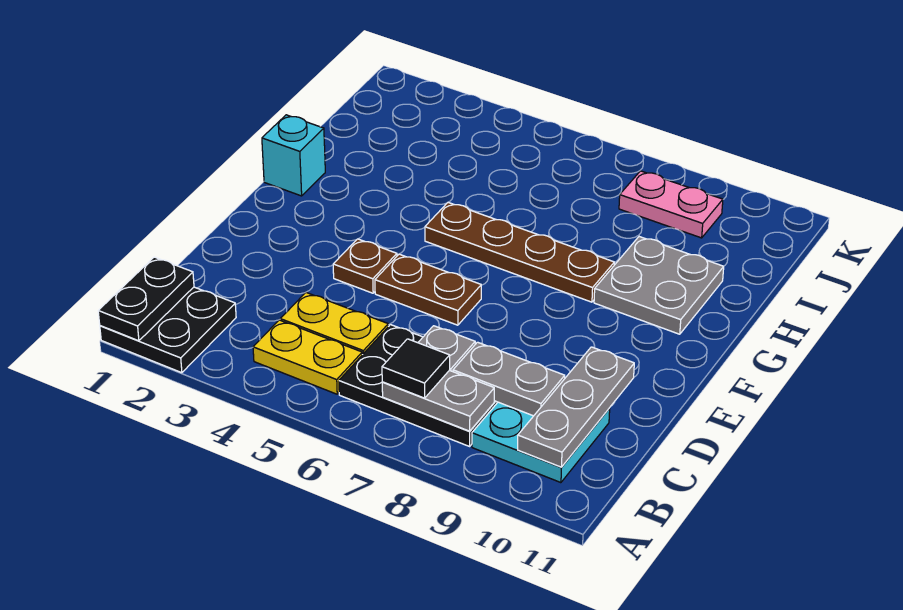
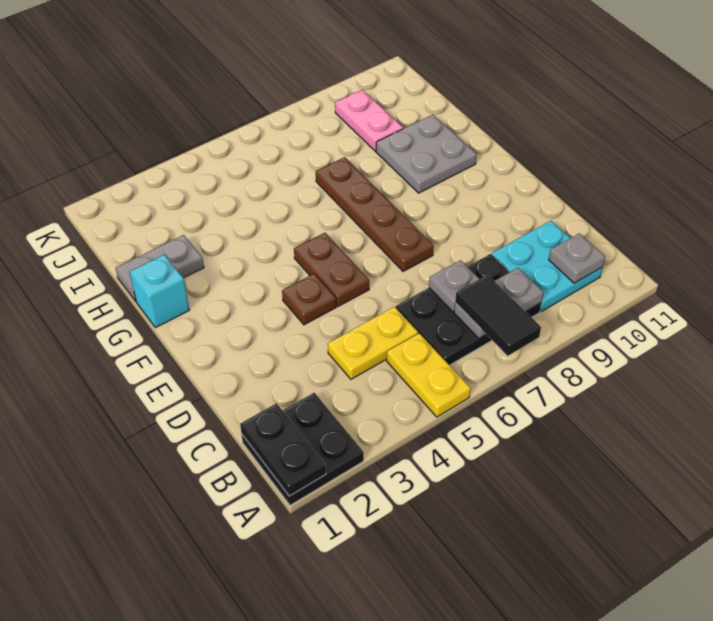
yellow plate B4:B5 level 1 -> yellow plate A5:B5 level 1
black tile B7 level 3 -> black tile A7:B7 level 3
grey plate B10:D10 level 2 -> grey plate B10 level 2
grey plate C8:C9 level 2 -> grey plate H1:H2 level 1
brown plate E5:E6 level 1 -> brown plate E5:F5 level 1
brown plate G5:G8 level 1 -> brown plate E7:H7 level 1
pink plate J8:J9 level 1 -> pink plate I9:J9 level 1

